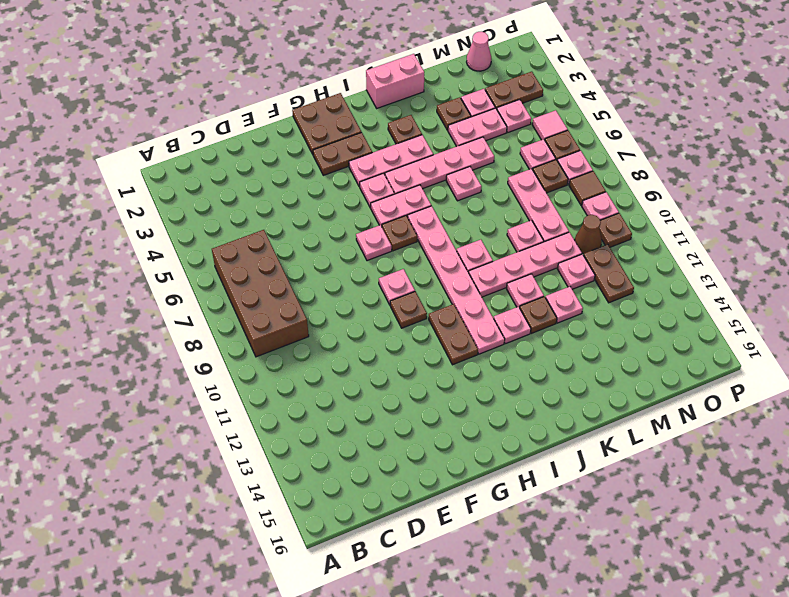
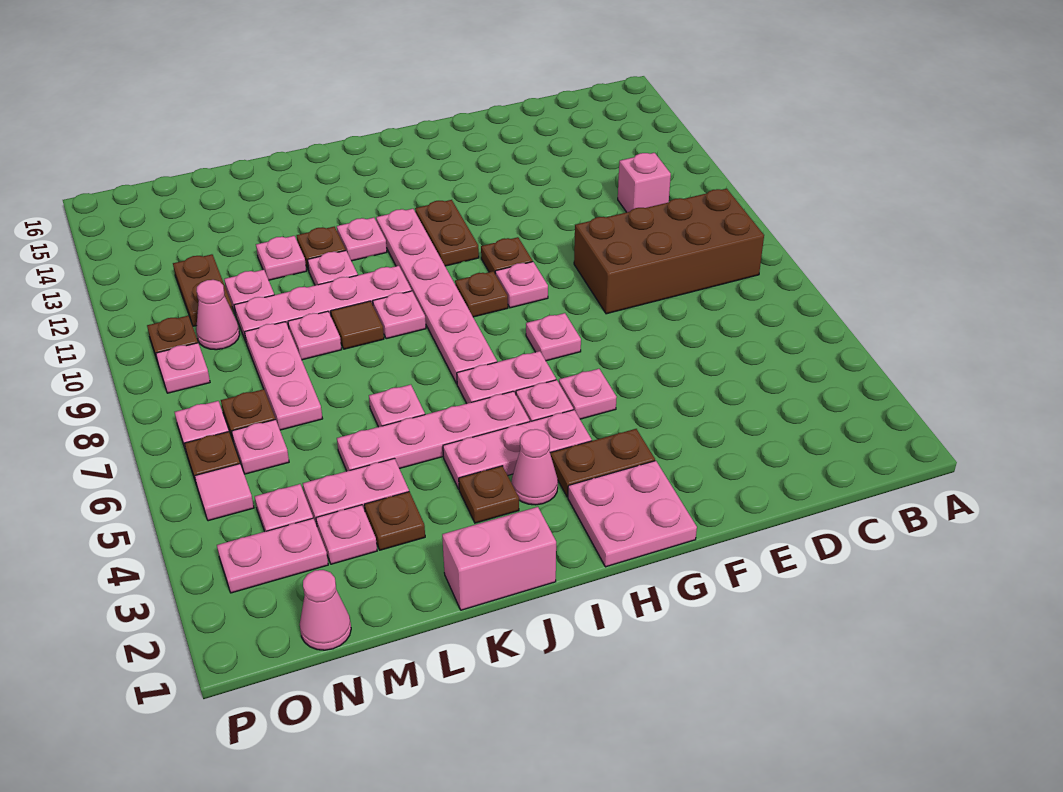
brown brick B6:C9 level 1 -> brown brick B8:E9 level 1
none -> pink brick C11 level 1
brown plate G1:H2 level 1 -> pink plate G1:H2 level 1
none -> pink plate G5 level 1
brown plate H7 level 1 -> brown plate H9 level 1
none -> pink cone I3 level 1
brown plate N3:O3 level 1 -> pink plate N3:O3 level 1
brown cone N10 level 1 -> pink cone N10 level 1
brown tile O8 level 1 -> brown tile K9 level 1

